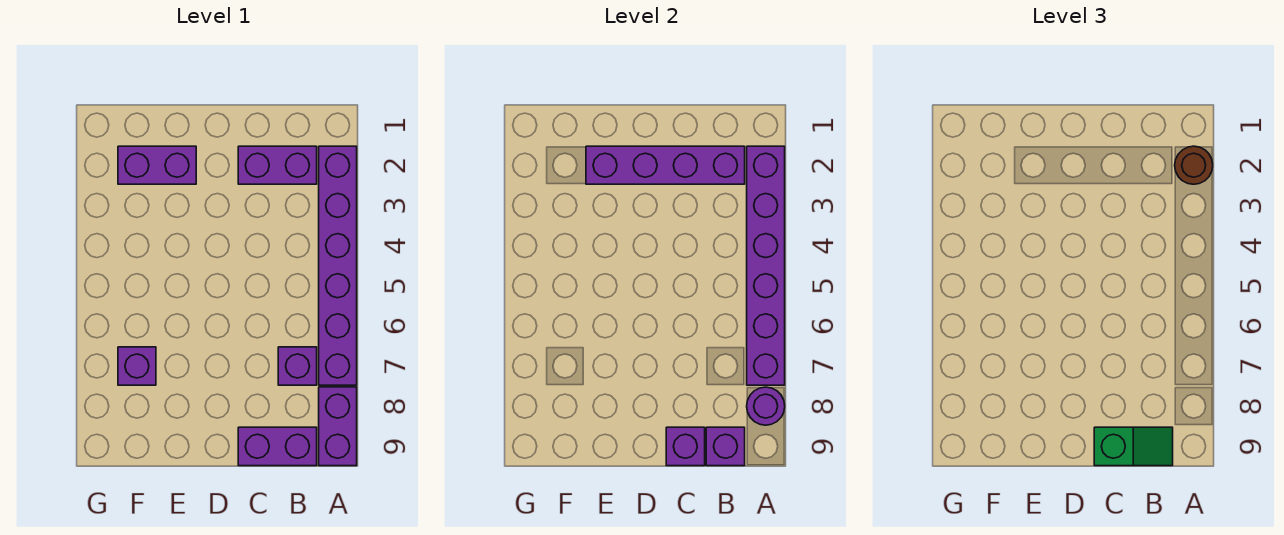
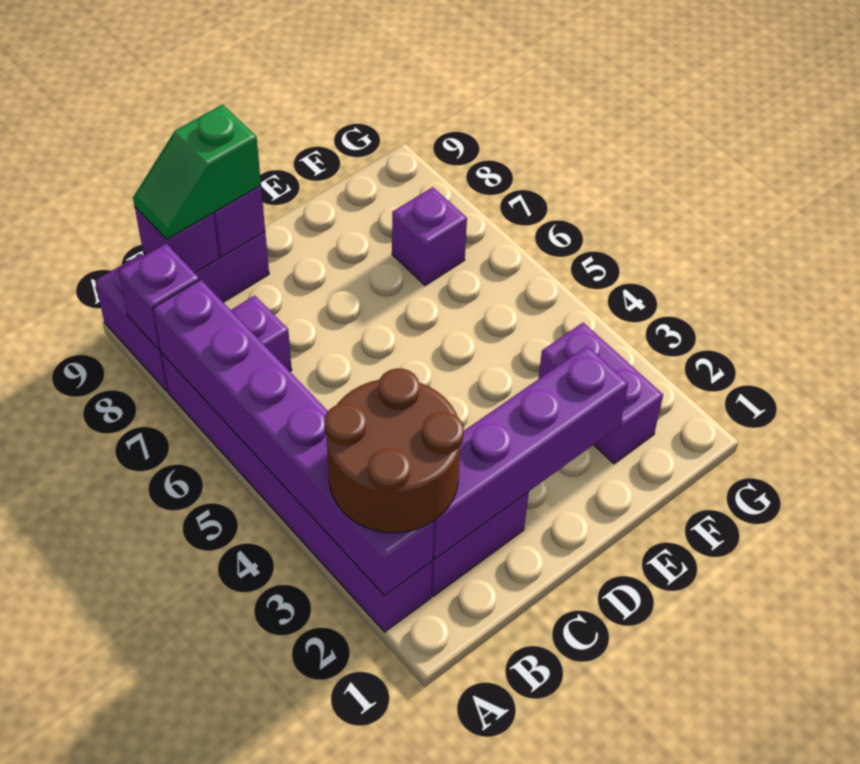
brown round brick A2 level 3 -> brown round brick A2:B3 level 3
purple round brick A8 level 2 -> purple brick A8 level 2
purple brick E2:F2 level 1 -> purple brick F2:F3 level 1

